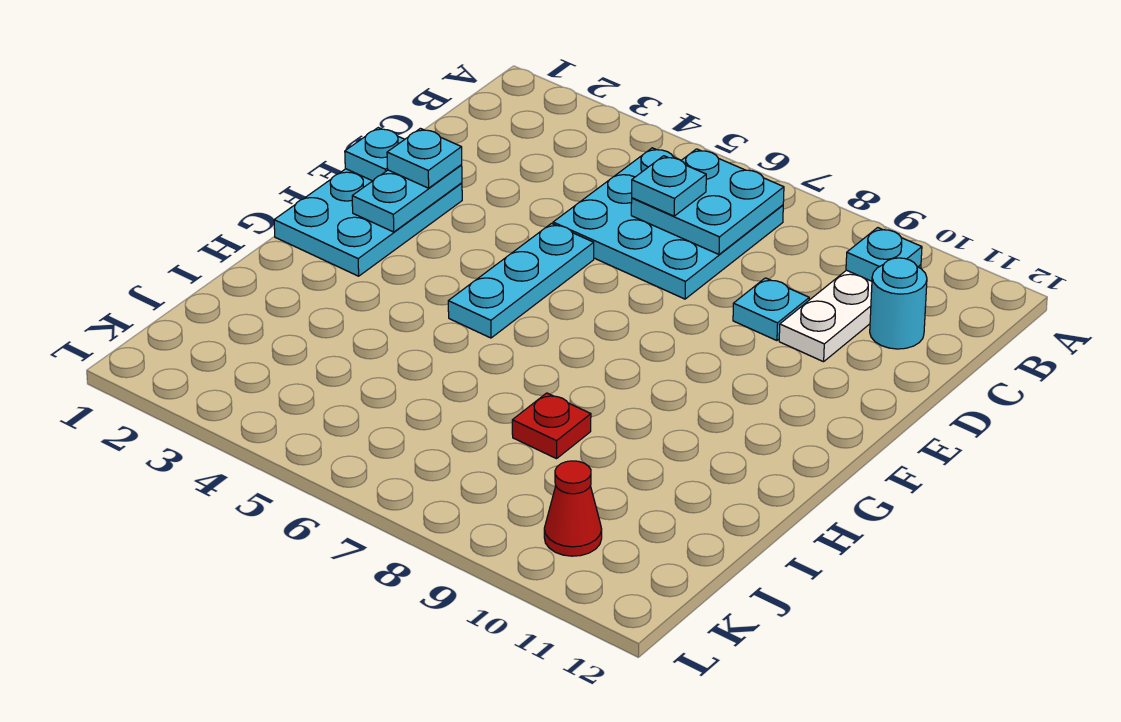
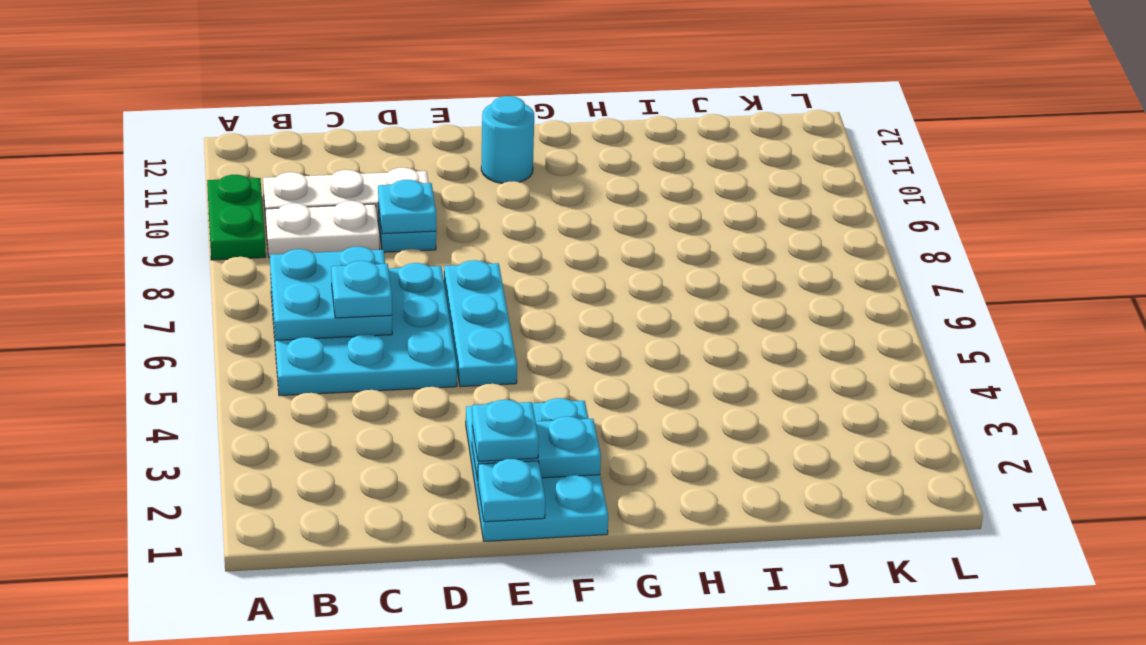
none -> green plate A9:A10 level 1
none -> white plate B9:C9 level 1
cyan plate B10 level 2 -> cyan plate D9 level 2
cyan round brick C11 level 1 -> cyan round brick F11 level 1
cyan plate E1:G2 level 1 -> cyan plate E1:F3 level 1
cyan plate E5:G5 level 1 -> cyan plate E5:E7 level 1
red plate I8 level 1 -> none
red cone K10 level 1 -> none

